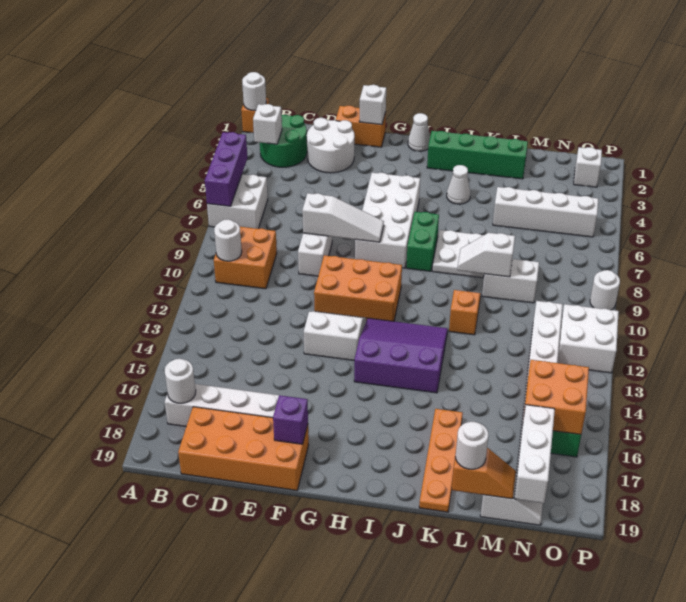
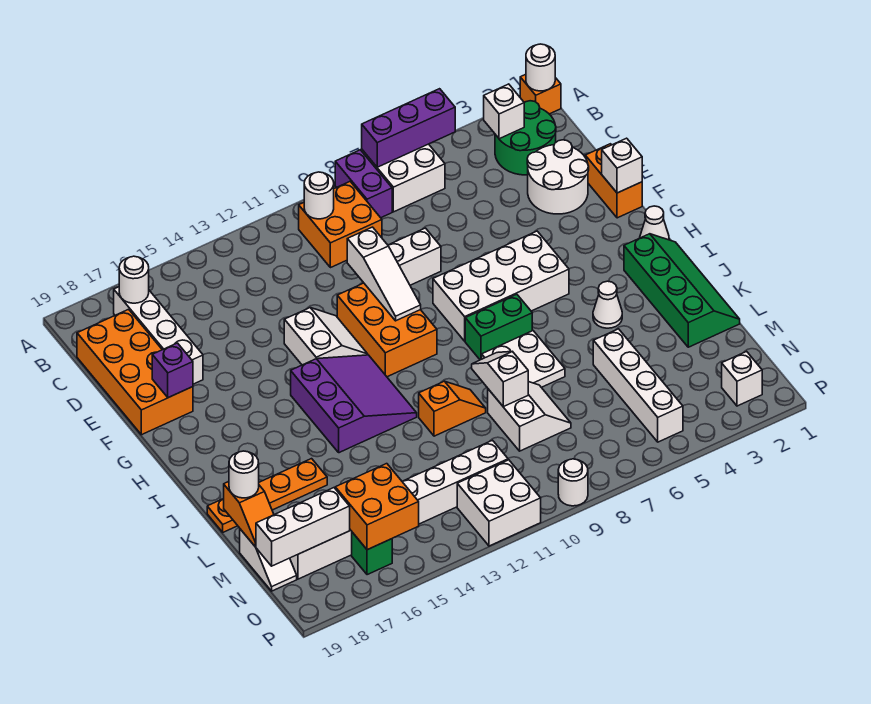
none -> purple brick A8:B8 level 1
white slope E8:G8 level 2 top E -> white slope E10:G10 level 2 top E

